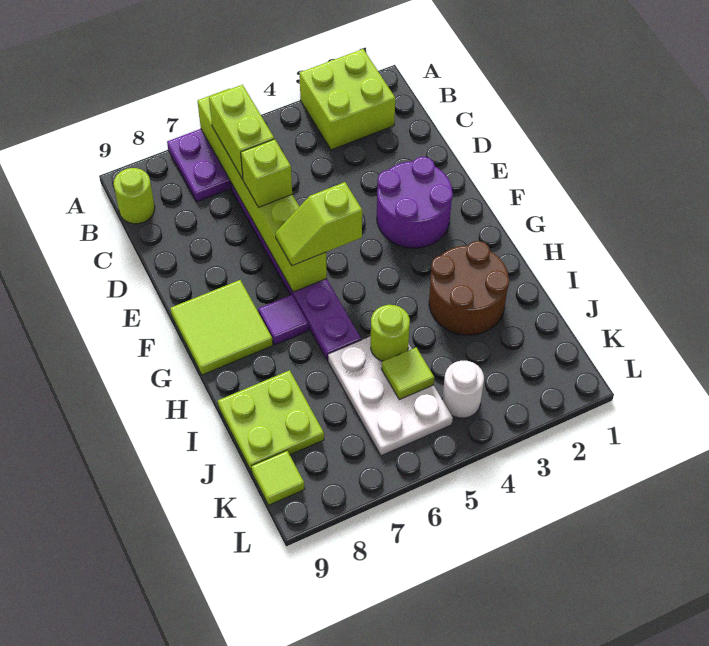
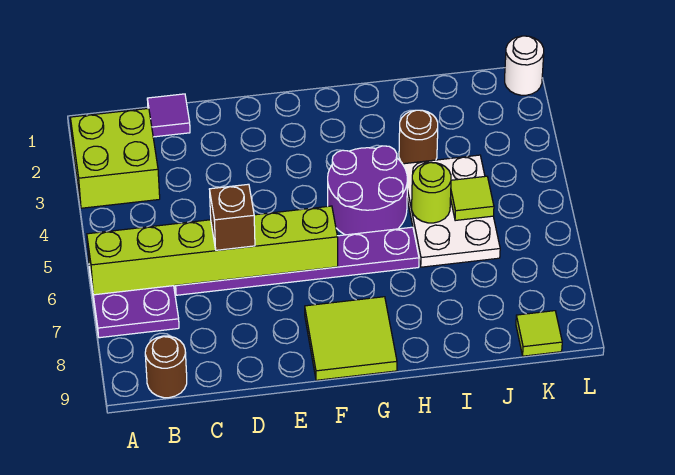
lime brick B6:C6 level 3 -> none
lime round brick B9 level 1 -> brown round brick B9 level 1
lime brick D6 level 3 -> brown brick D6 level 3
purple round brick E2:F3 level 1 -> purple round brick G4:H5 level 1
lime slope F5:F6 level 3 top 5 -> none
purple tile G7 level 1 -> purple tile C1 level 1
brown round brick H2:I3 level 1 -> brown round brick I3 level 1
white plate I5:K6 level 1 -> white plate I4:J6 level 1
lime plate I8:J9 level 1 -> none
white round brick K4 level 1 -> white round brick L1 level 1

